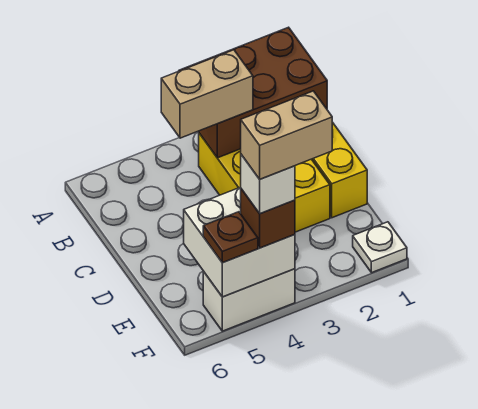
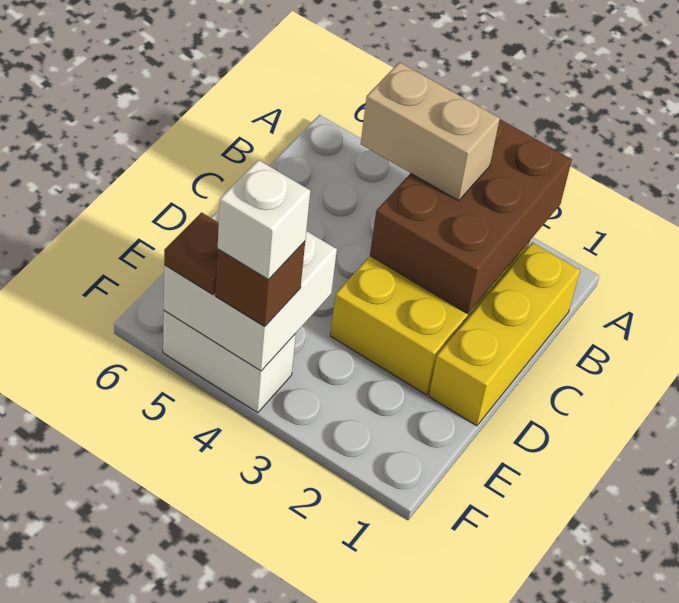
brown brick A1:B3 level 2 -> brown brick A2:C3 level 2
white plate F1 level 1 -> none
tan brick F3:F4 level 5 -> none

